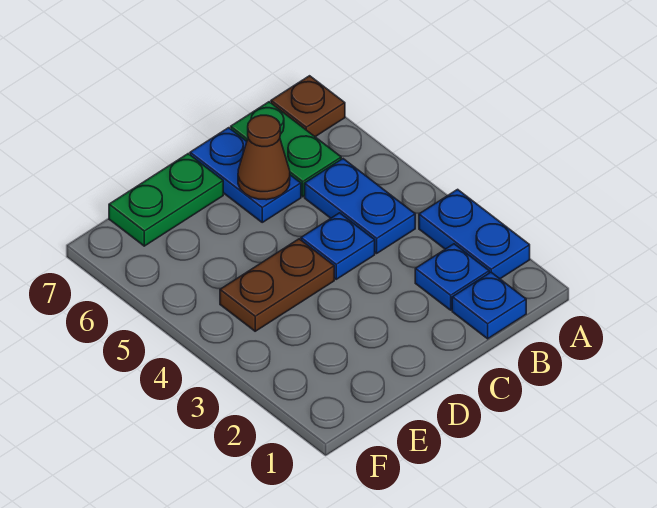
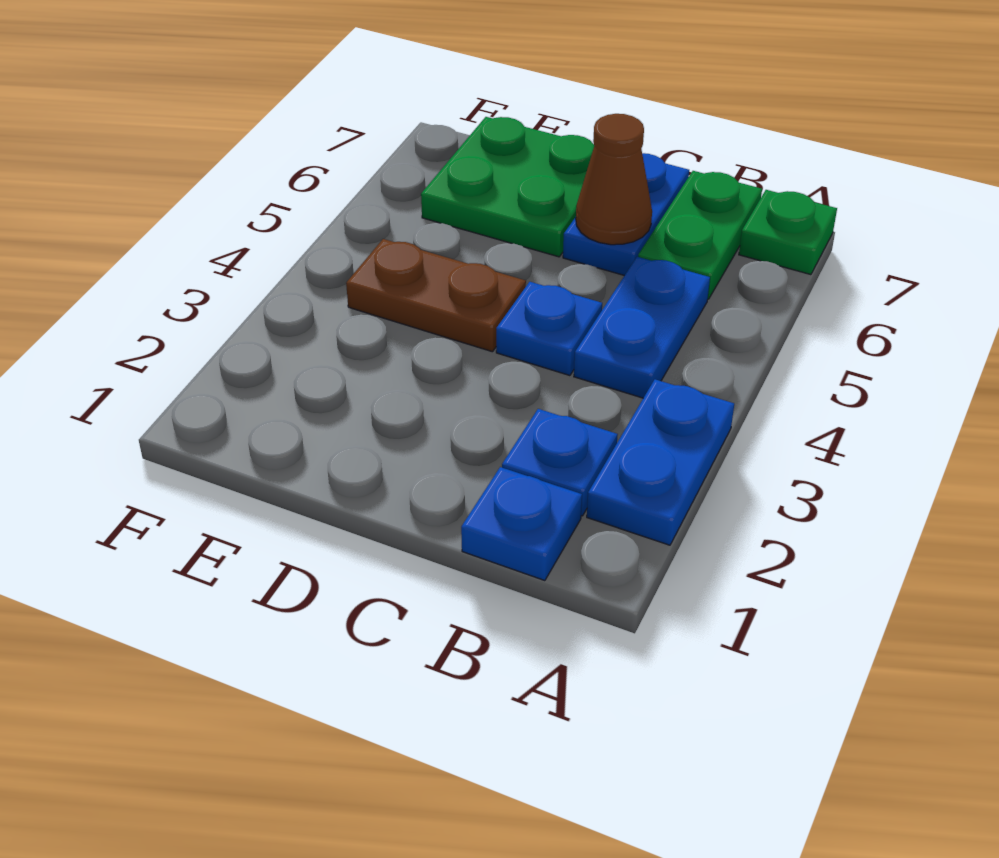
brown plate A7 level 1 -> green plate A7 level 1
green plate D7:E7 level 1 -> green plate D6:E7 level 1

